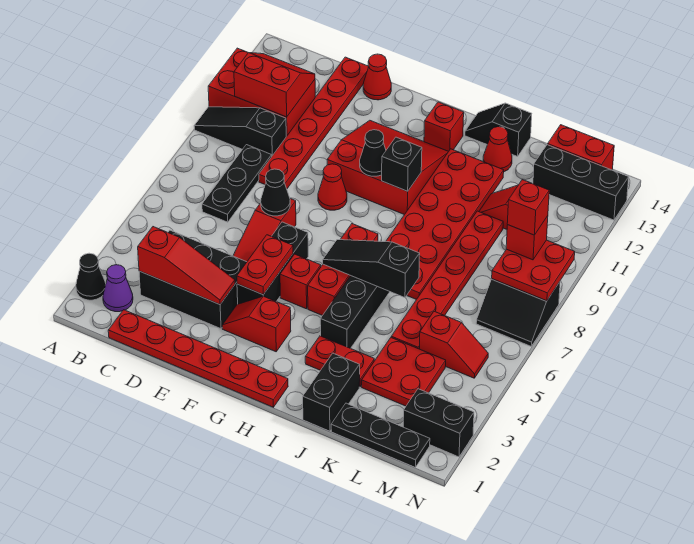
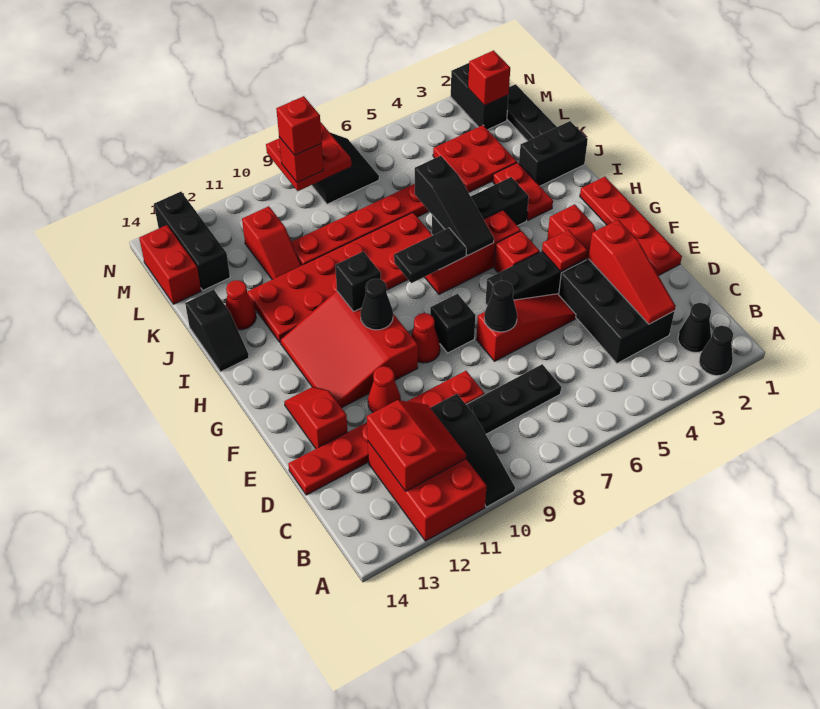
purple cone B2 level 1 -> black cone B2 level 1
red slope B11:C12 level 2 top 11 -> red slope B11:C12 level 2 top 12
red plate C1:H1 level 1 -> red plate E1:H1 level 1
red slope C3:E3 level 2 top C -> red slope C3:E3 level 2 top E
red cone E14 level 1 -> red cone E11 level 1
red plate F4:F5 level 2 -> red plate F4 level 2
none -> black brick F8 level 1
none -> black plate H7:H8 level 2
red brick H13 level 1 -> red brick M2 level 2
red slope L5:M5 level 1 top L -> red slope E13:F13 level 1 top E

